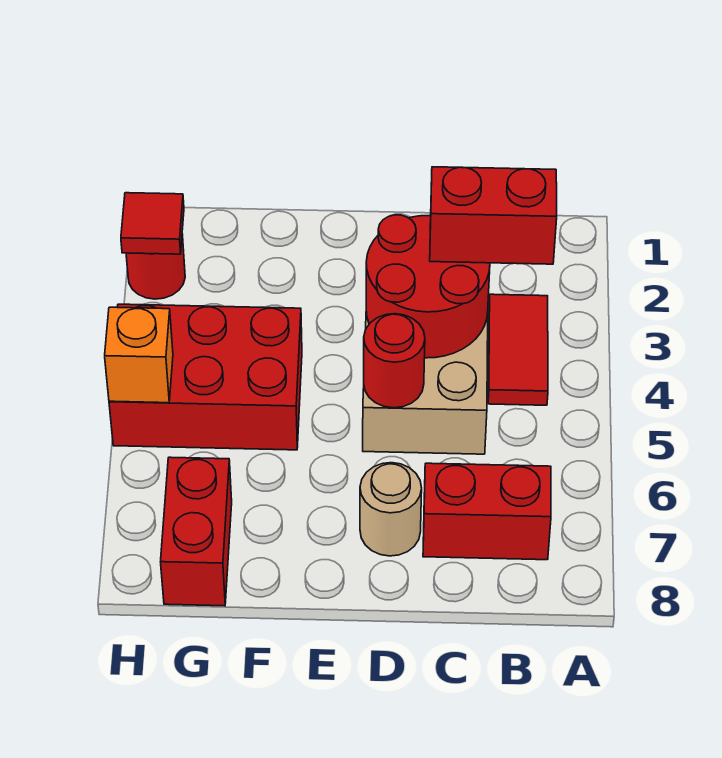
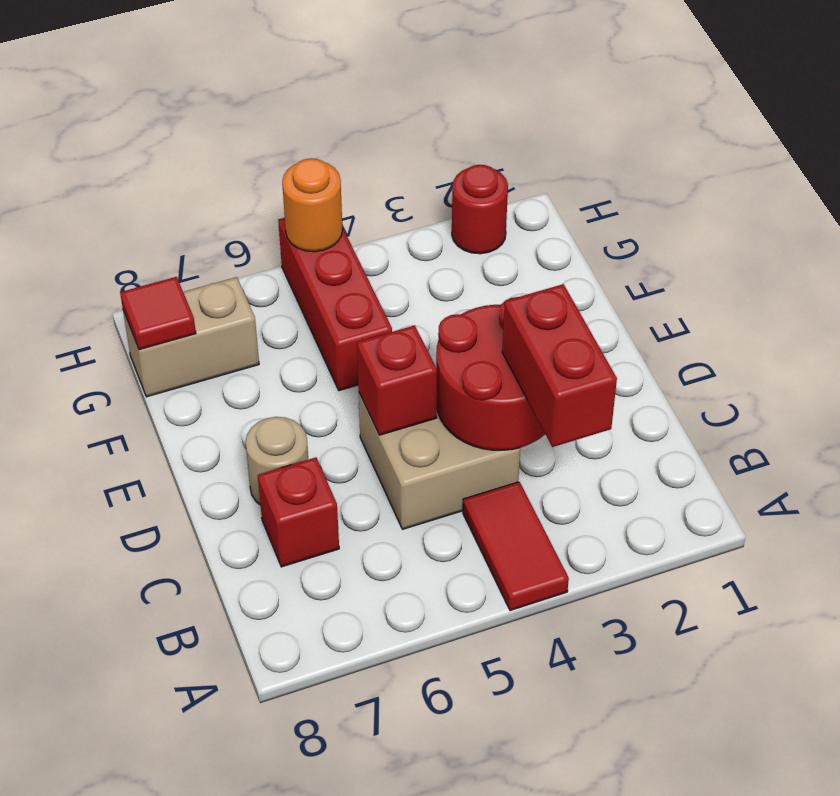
red tile B3:B4 level 1 -> red tile A4:B4 level 1
red brick B7:C7 level 1 -> red brick C7 level 1
red round brick D5 level 2 -> red brick D5 level 2
red brick F4:H5 level 1 -> red brick F5:H5 level 1
red brick G7:G8 level 1 -> tan brick G7:G8 level 1
red tile H2 level 2 -> red tile G8 level 2
orange brick H5 level 2 -> orange round brick H5 level 2

